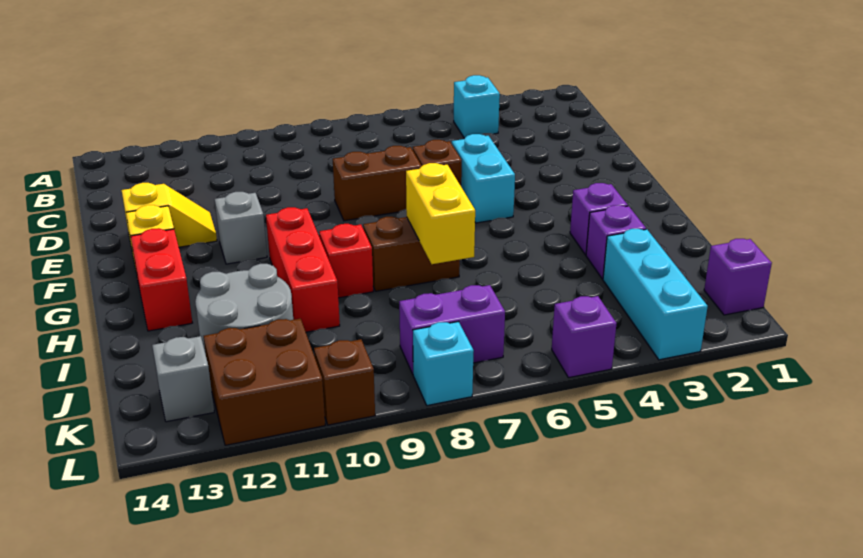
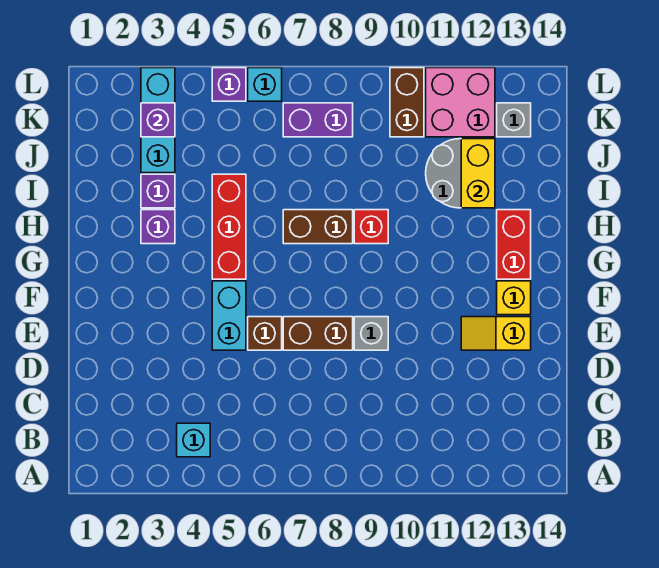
grey brick F11 level 1 -> grey brick E9 level 1
red brick G10:I10 level 1 -> red brick G5:I5 level 1
yellow brick H7:I7 level 2 -> yellow brick I12:J12 level 2
purple brick K1 level 1 -> purple brick K3 level 2
brown brick K11:L12 level 1 -> pink brick K11:L12 level 1
cyan brick L8 level 1 -> cyan brick L6 level 1
brown brick L10 level 1 -> brown brick K10:L10 level 1

